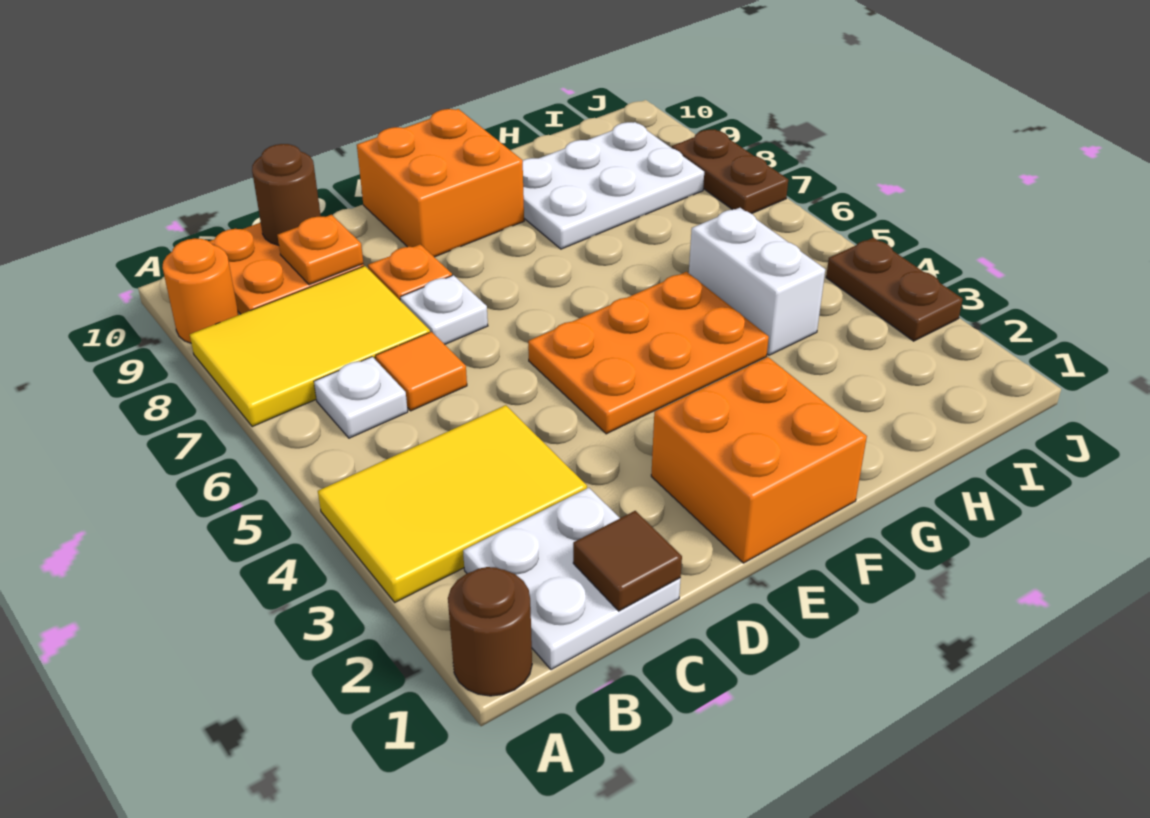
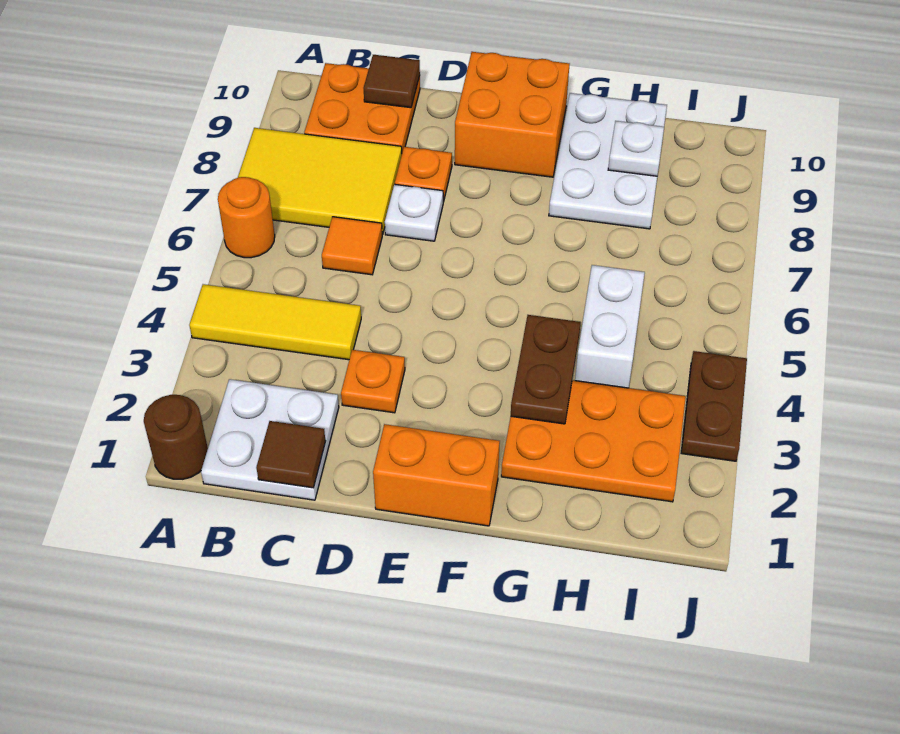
yellow tile A3:C4 level 1 -> yellow tile A4:C4 level 1
orange round brick A9 level 1 -> orange round brick A6 level 1
white plate B6 level 1 -> white plate H9 level 2
orange plate C9 level 2 -> orange plate D3 level 1
brown round brick C10 level 2 -> brown tile C10 level 2
orange brick E1:F2 level 1 -> orange brick E1:F1 level 1
orange plate E4:G5 level 1 -> orange plate G2:I3 level 1
white plate G8:I9 level 1 -> white plate G8:H10 level 1
brown plate J7:J8 level 1 -> brown plate G3:G4 level 2

